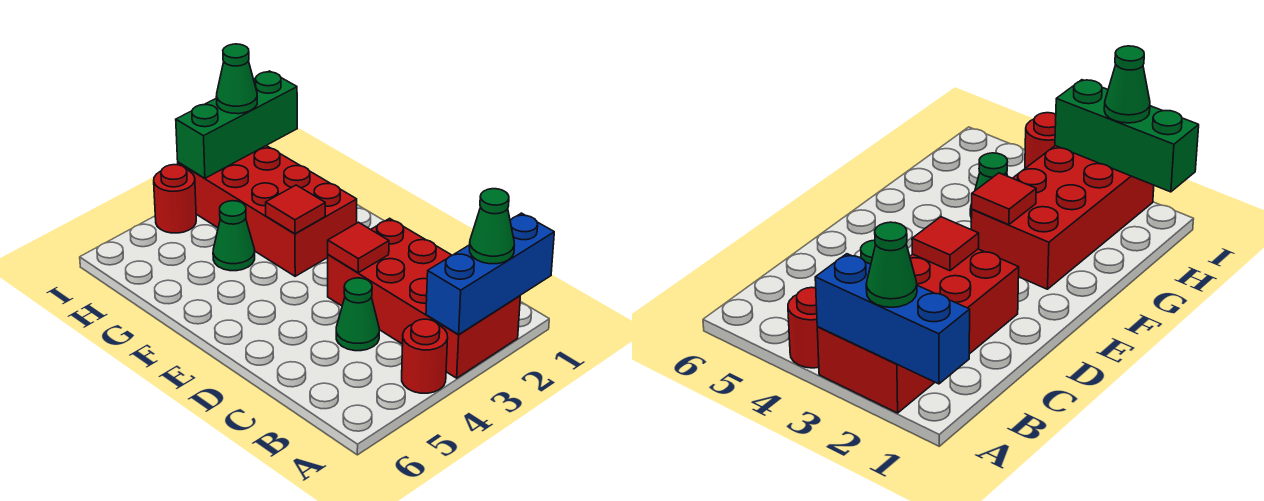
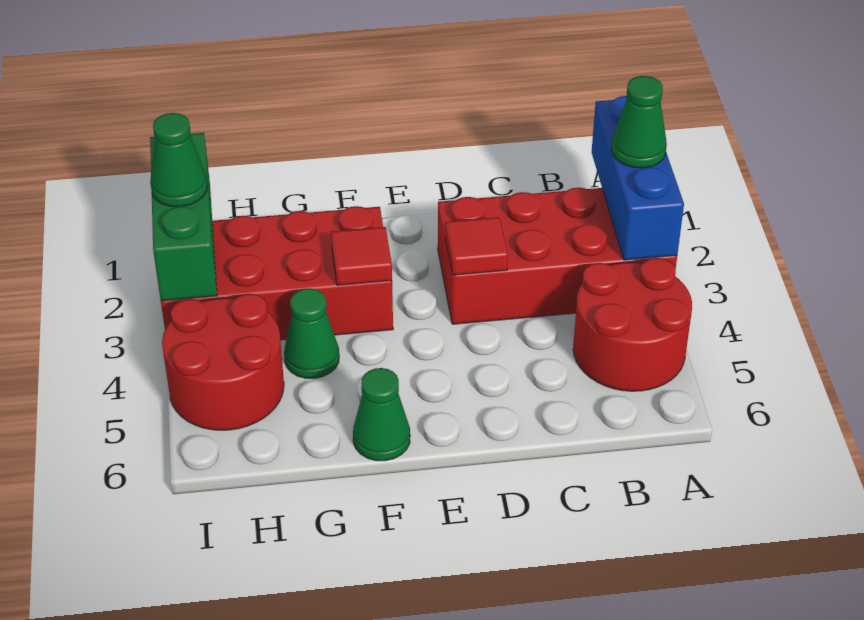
red round brick A4 level 1 -> red round brick A4:B5 level 1
green cone C4 level 1 -> green cone F6 level 1
red round brick I4 level 1 -> red round brick H4:I5 level 1

